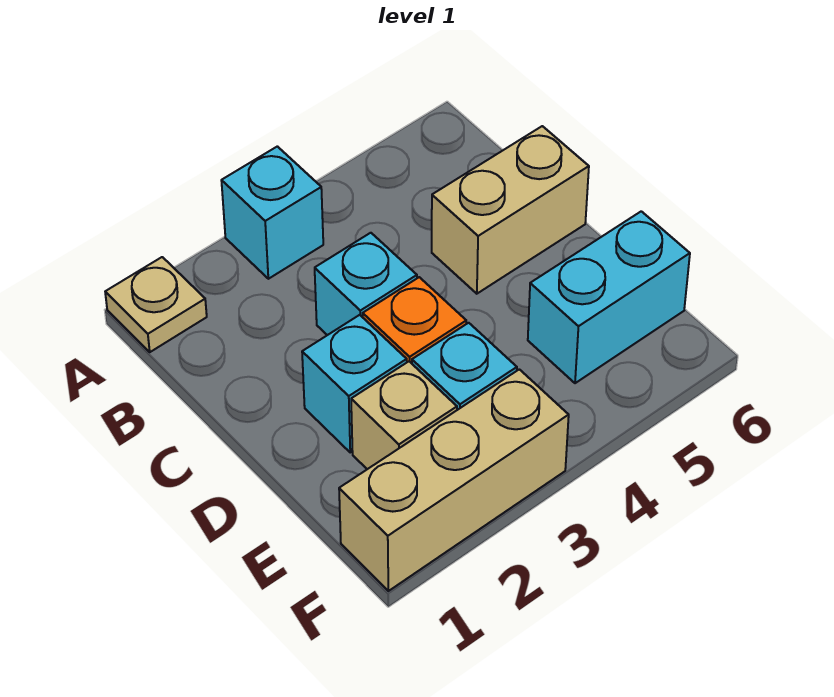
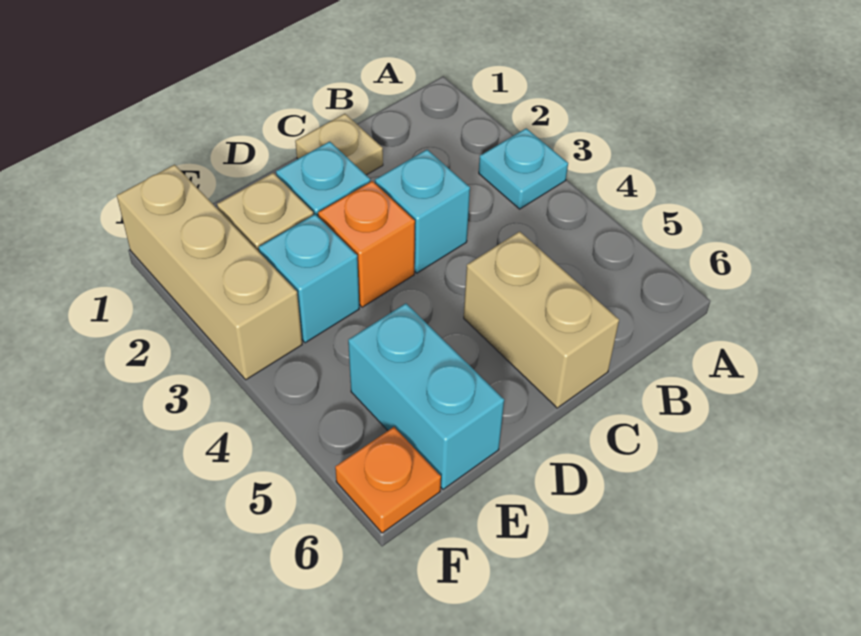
tan plate A1 level 1 -> tan plate C1 level 1
cyan brick A3 level 1 -> cyan plate A3 level 1
none -> orange plate F6 level 1

